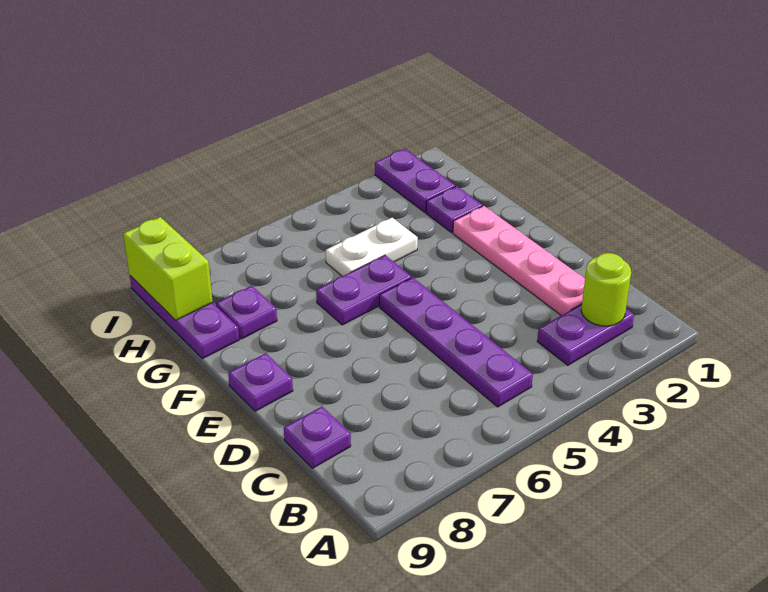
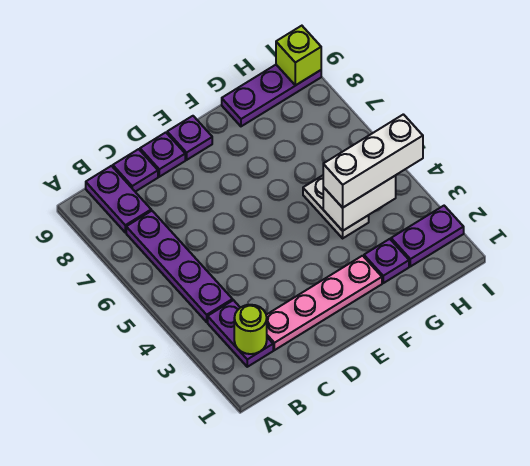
purple plate B5:E5 level 1 -> purple plate B4:B7 level 1
purple plate F5:F6 level 1 -> purple plate B8:B9 level 1
none -> white brick G4:H4 level 2
none -> white brick G4:I4 level 3
purple plate G8 level 1 -> purple plate D9 level 1
lime brick H9:I9 level 2 -> lime brick I9 level 2

